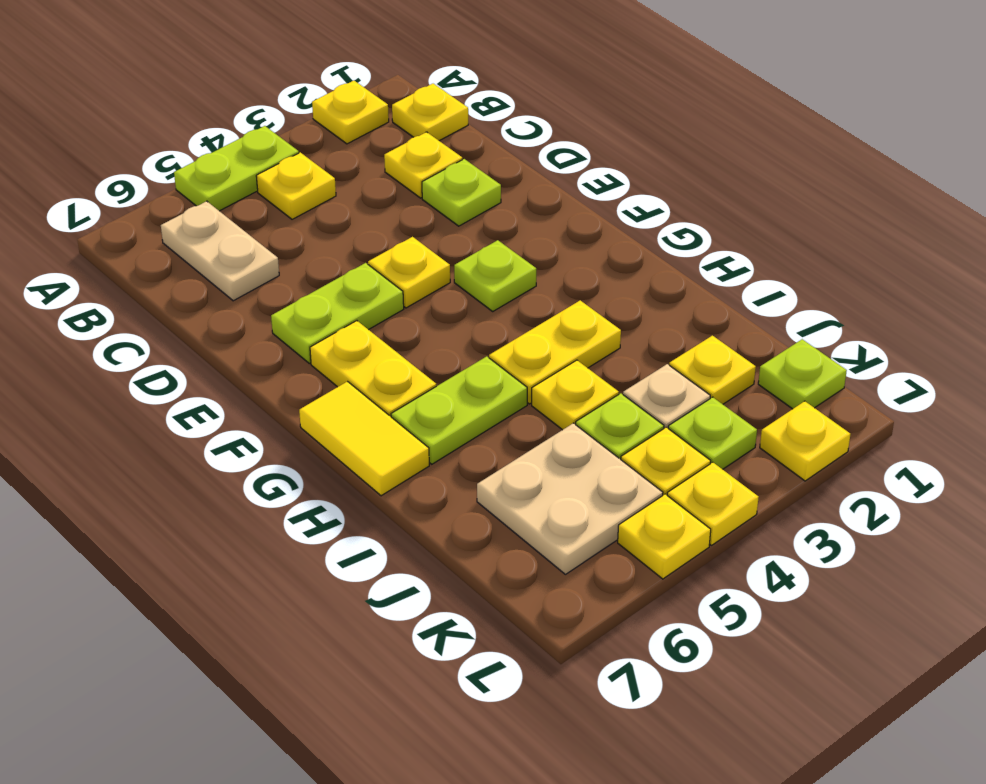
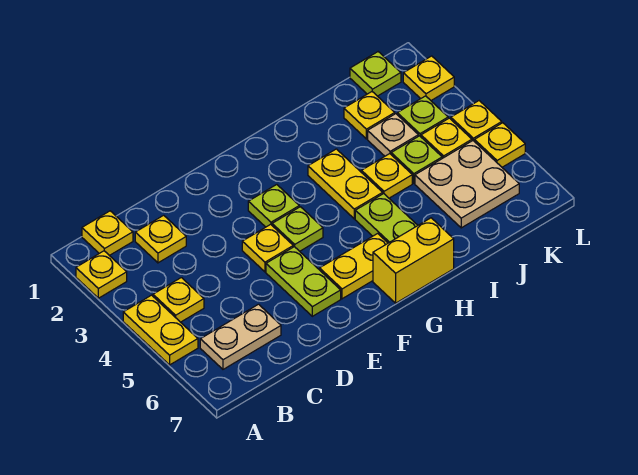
lime plate A4:A5 level 1 -> yellow plate A4:A5 level 1
lime plate D2 level 1 -> lime plate F4 level 1
yellow tile G7:H7 level 1 -> yellow brick G7:H7 level 1

